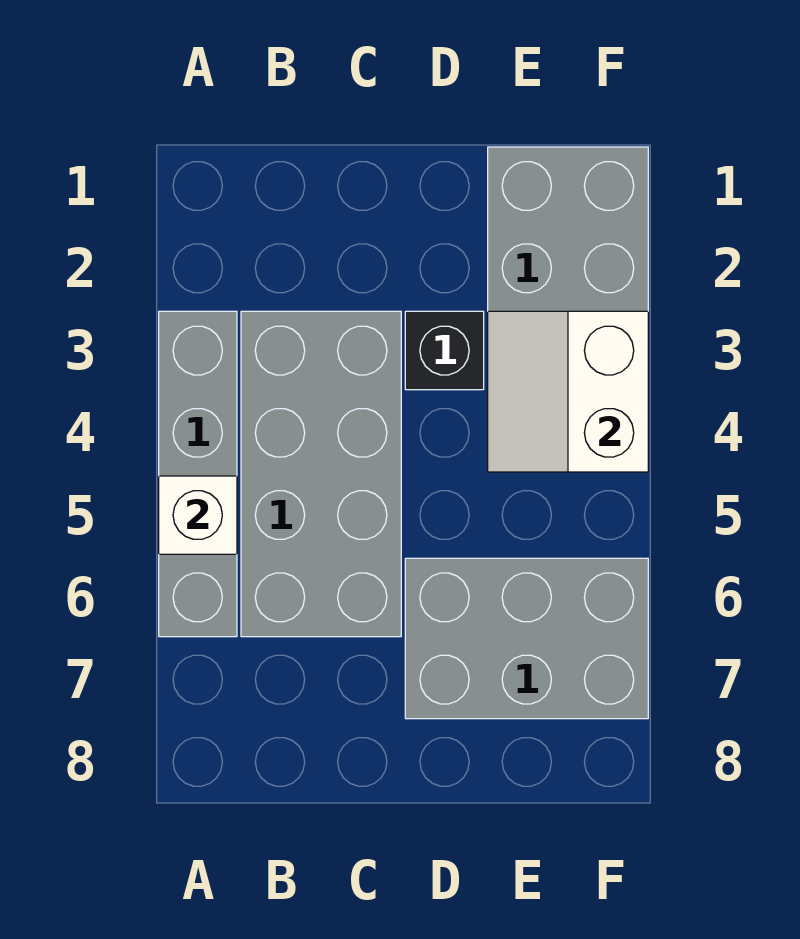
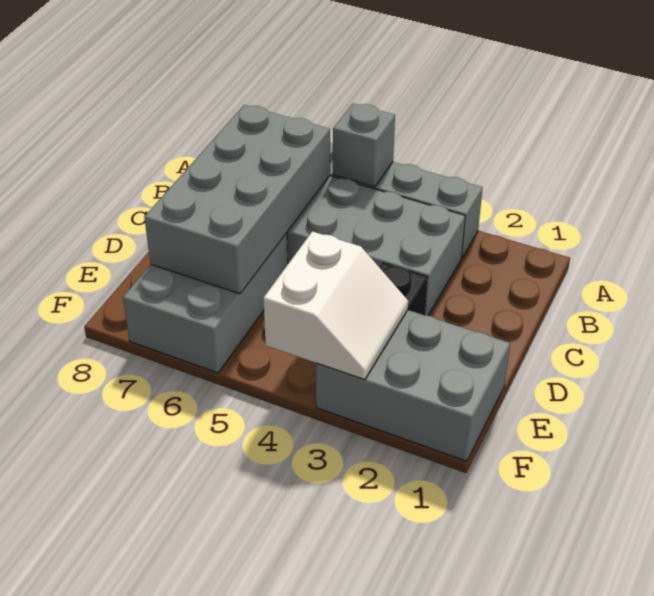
white brick A5 level 2 -> grey brick A5 level 2
none -> grey brick B6:E7 level 2
white slope E3:F4 level 2 top F -> white slope E3:F4 level 2 top 4

